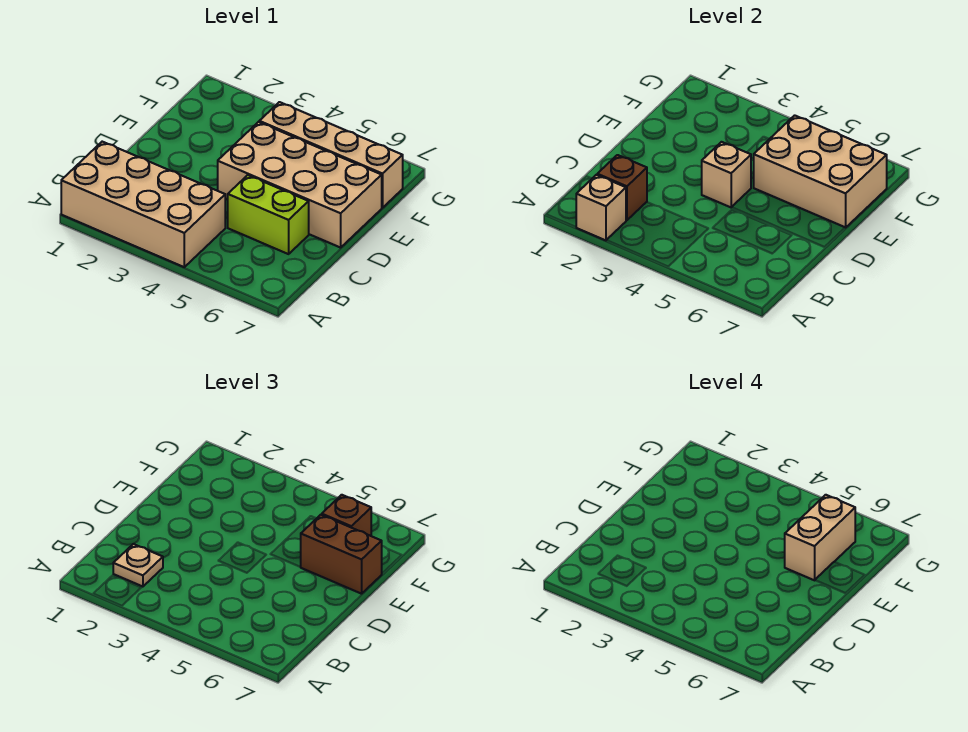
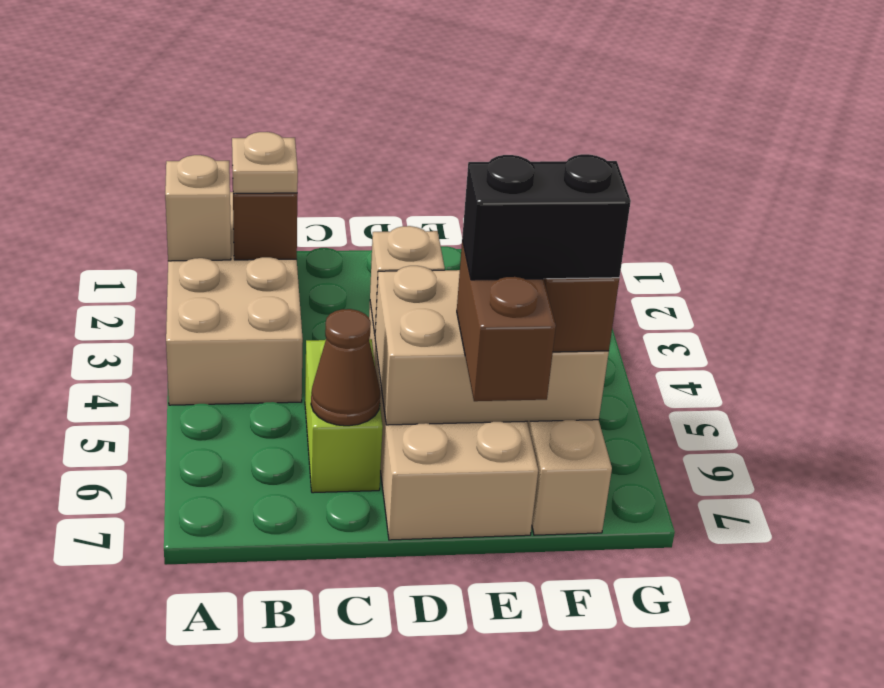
none -> brown cone C6 level 2
tan brick E5:F7 level 2 -> tan brick D5:F6 level 2
tan brick E6:F6 level 4 -> black brick E6:F6 level 4

